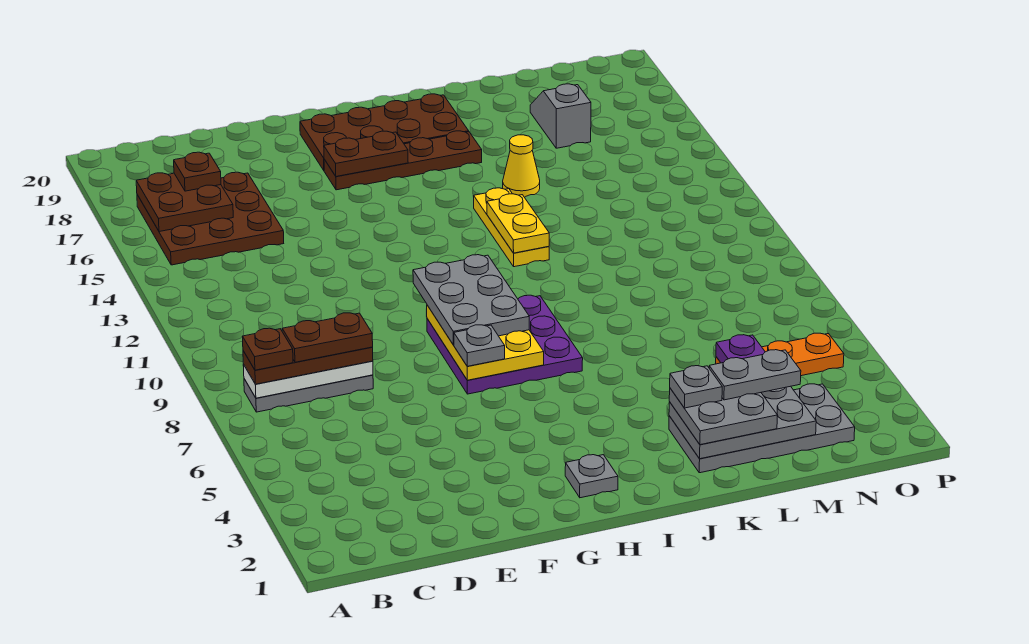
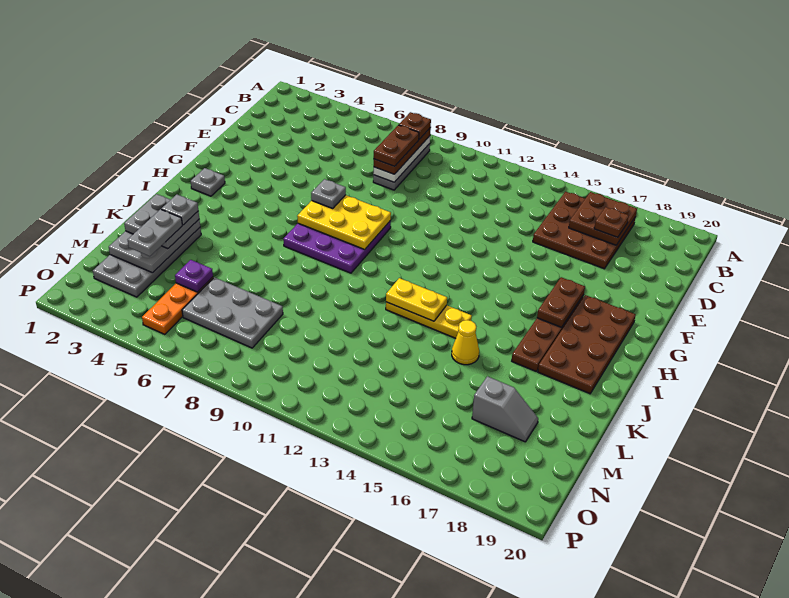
grey plate G8:H10 level 3 -> grey plate M6:N8 level 1

